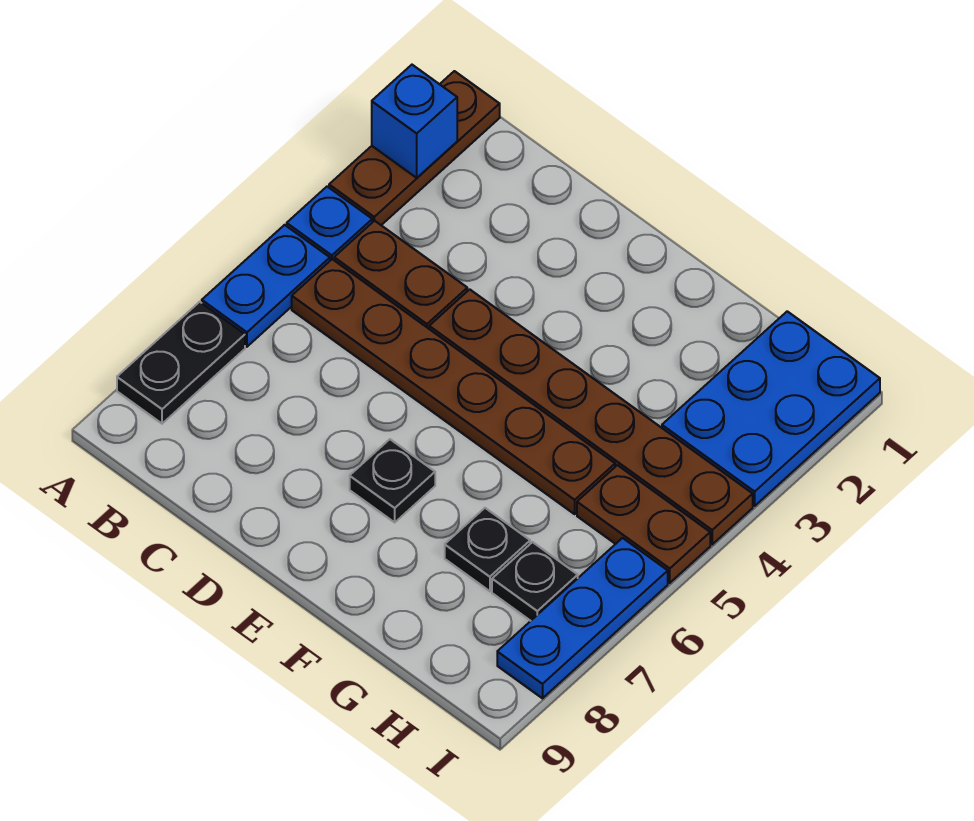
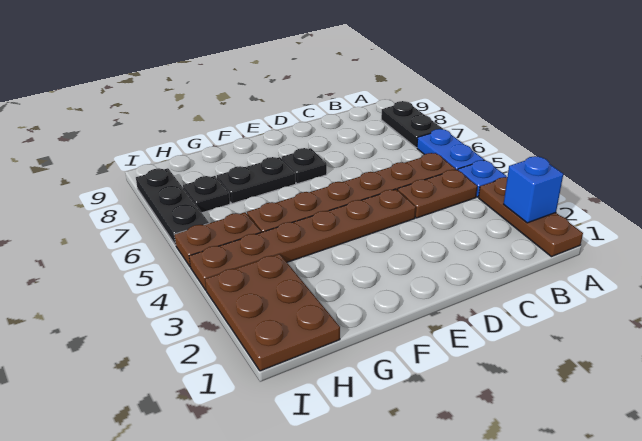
black plate G7 level 1 -> black plate F7:G7 level 1
blue plate H1:I3 level 1 -> brown plate H1:I3 level 1
blue plate I6:I8 level 1 -> black plate I6:I8 level 1

